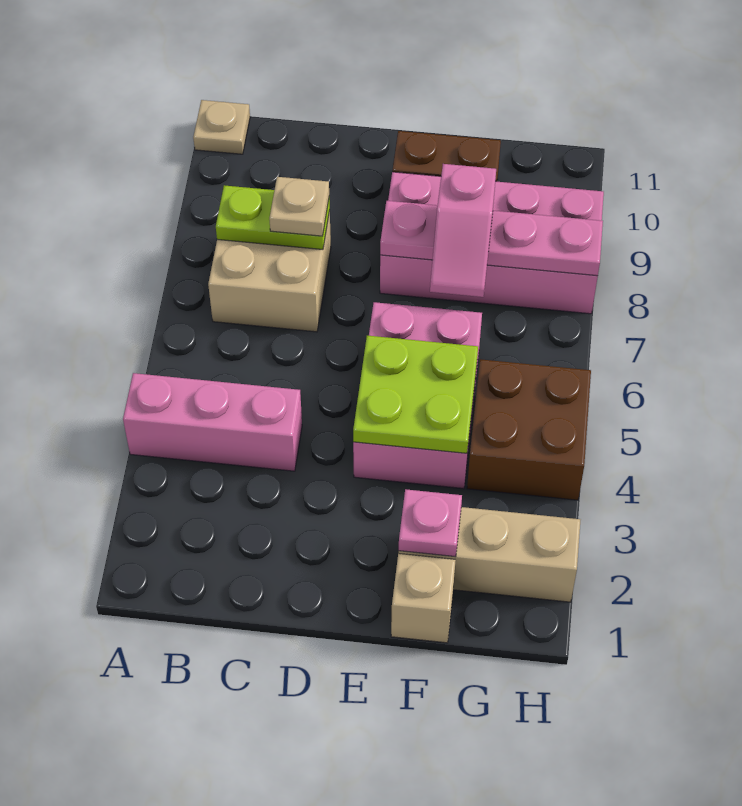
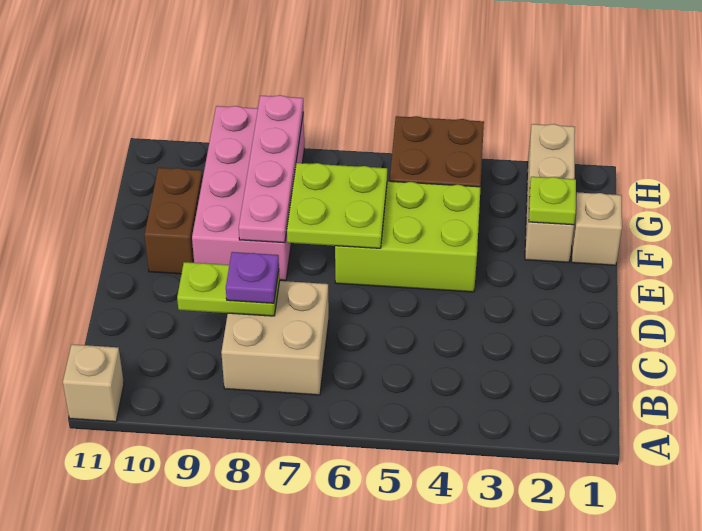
pink brick A4:C4 level 1 -> none
tan plate A11 level 1 -> tan brick A11 level 1
lime plate B8:C8 level 2 -> lime plate C8:C9 level 2
tan plate C8 level 3 -> purple plate C8 level 3
pink brick E4:F6 level 1 -> lime brick E4:F6 level 1
lime plate E4:F5 level 2 -> lime plate E6:F7 level 2
pink plate F2 level 2 -> lime plate F2 level 2
pink slope F7:F8 level 3 top 8 -> none

